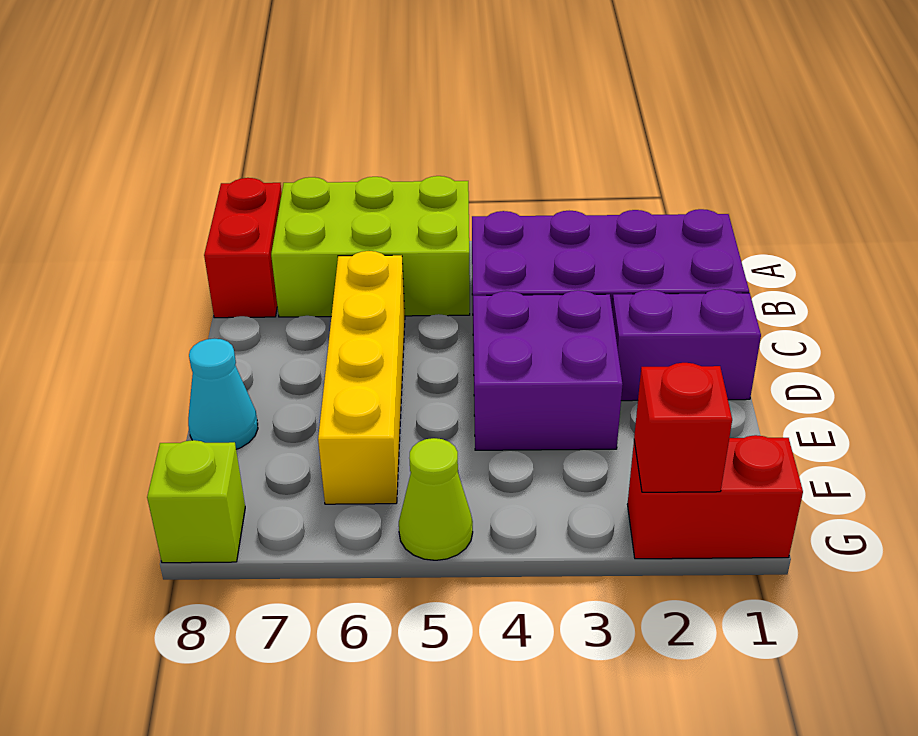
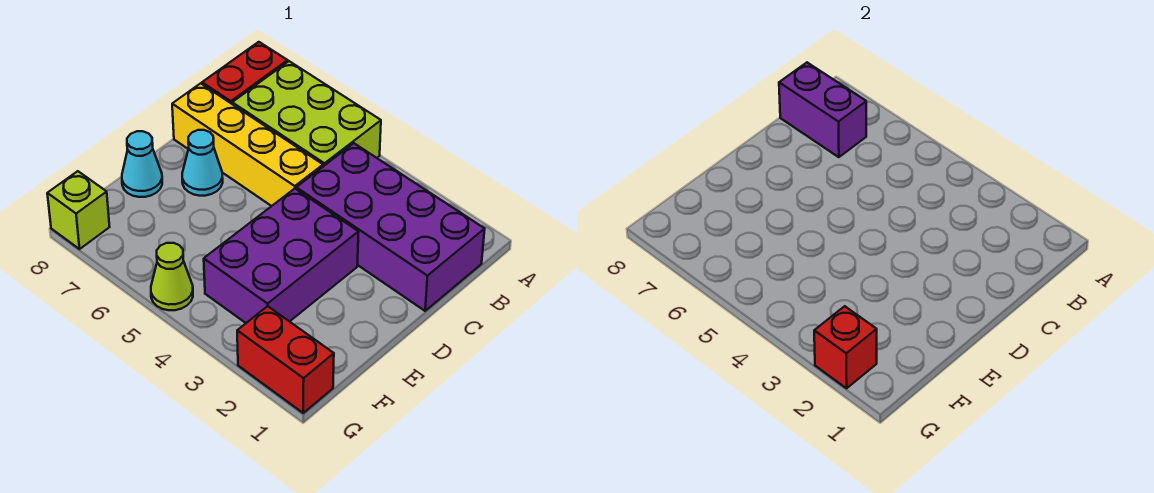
yellow brick C6:F6 level 1 -> yellow brick C5:C8 level 1
purple brick D1:D2 level 1 -> purple brick B7:B8 level 2
purple brick D3:E4 level 1 -> purple brick D3:F4 level 1
none -> cyan cone D7 level 1

